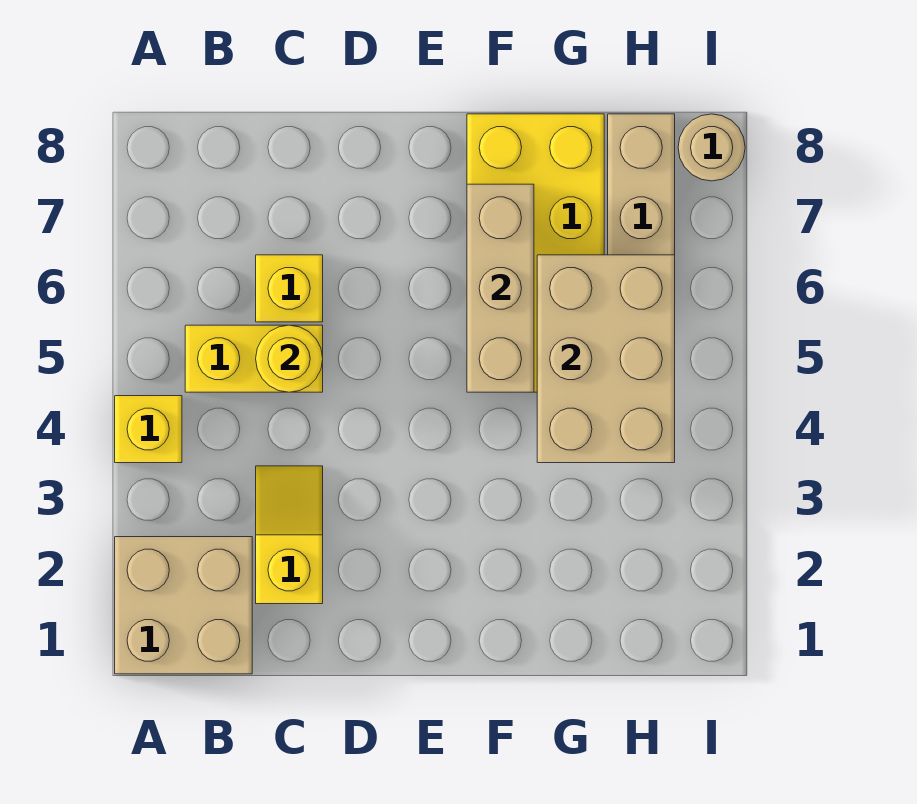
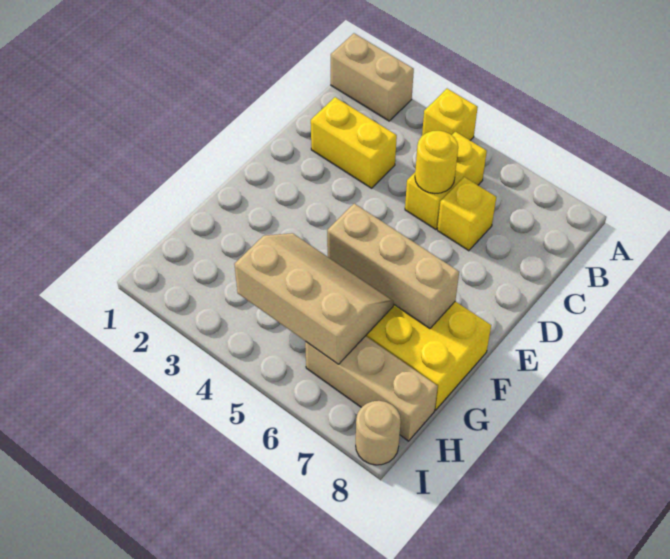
tan brick A1:B2 level 1 -> tan brick A1:A2 level 1
yellow slope C2:C3 level 1 top 2 -> yellow brick C2:C3 level 1
tan brick G4:H6 level 2 -> tan slope G4:H6 level 2 top H

